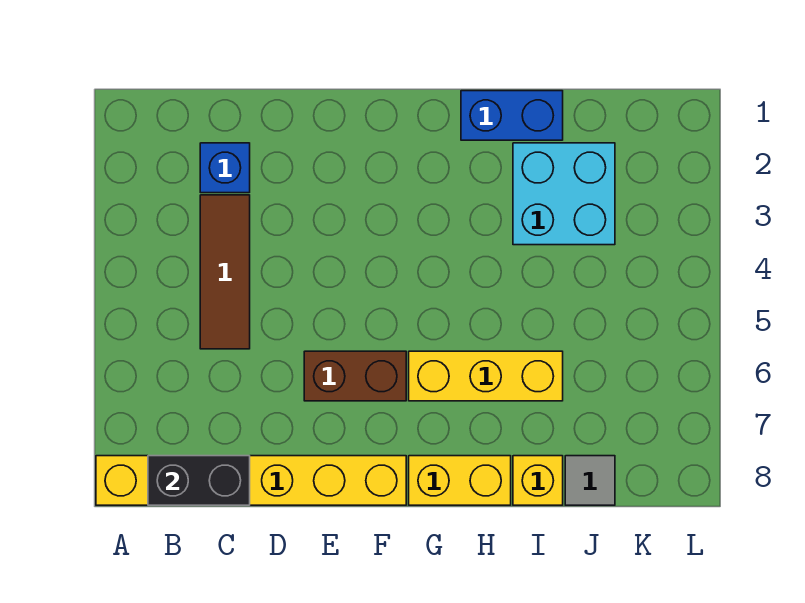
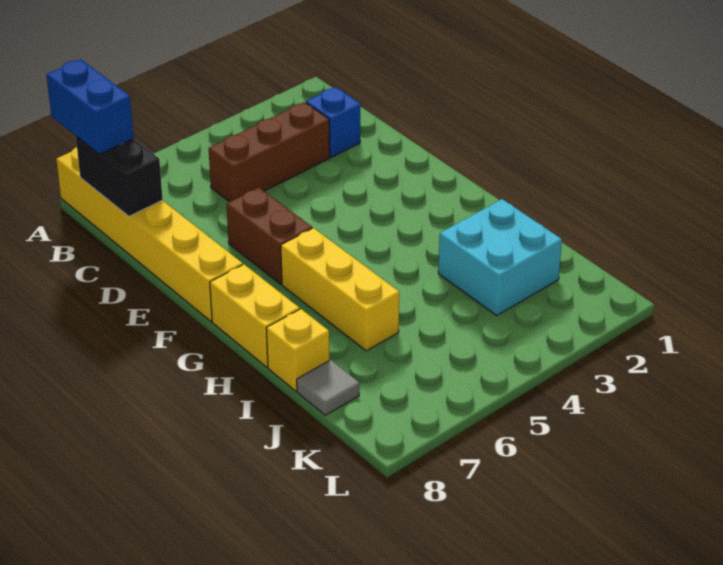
brown tile C3:C5 level 1 -> brown brick C3:C5 level 1
blue brick H1:I1 level 1 -> blue brick A8:B8 level 3

